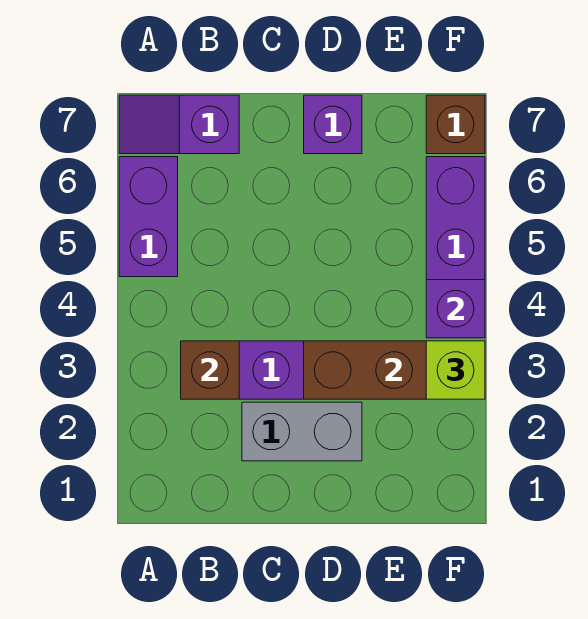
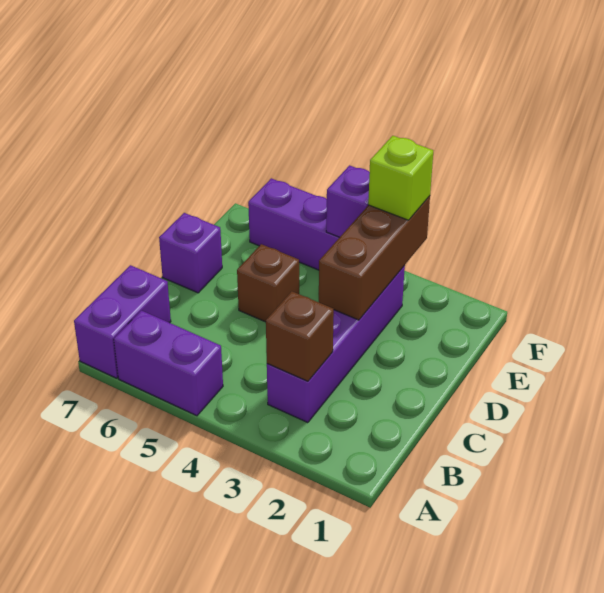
purple slope A7:B7 level 1 top B -> purple brick A7:B7 level 1
grey brick C2:D2 level 1 -> none
brown brick F7 level 1 -> brown brick D5 level 1

